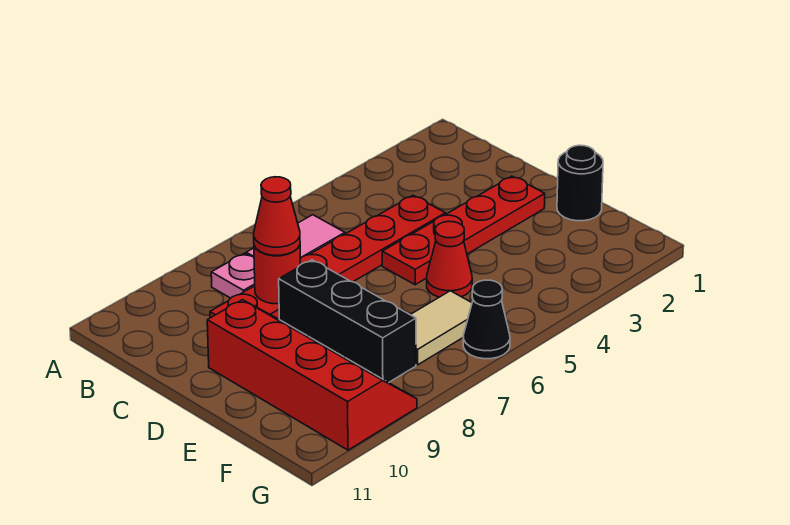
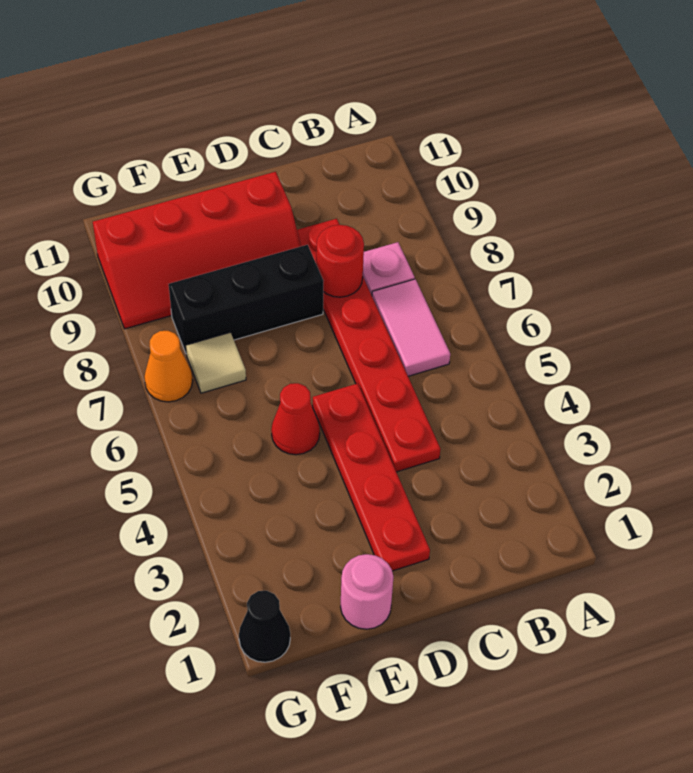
red cone C8 level 3 -> none
black round brick E1 level 1 -> pink round brick E1 level 1
tan tile F6:F7 level 1 -> tan tile F7 level 1
black cone G6 level 1 -> black cone G1 level 1
none -> orange cone G7 level 1

